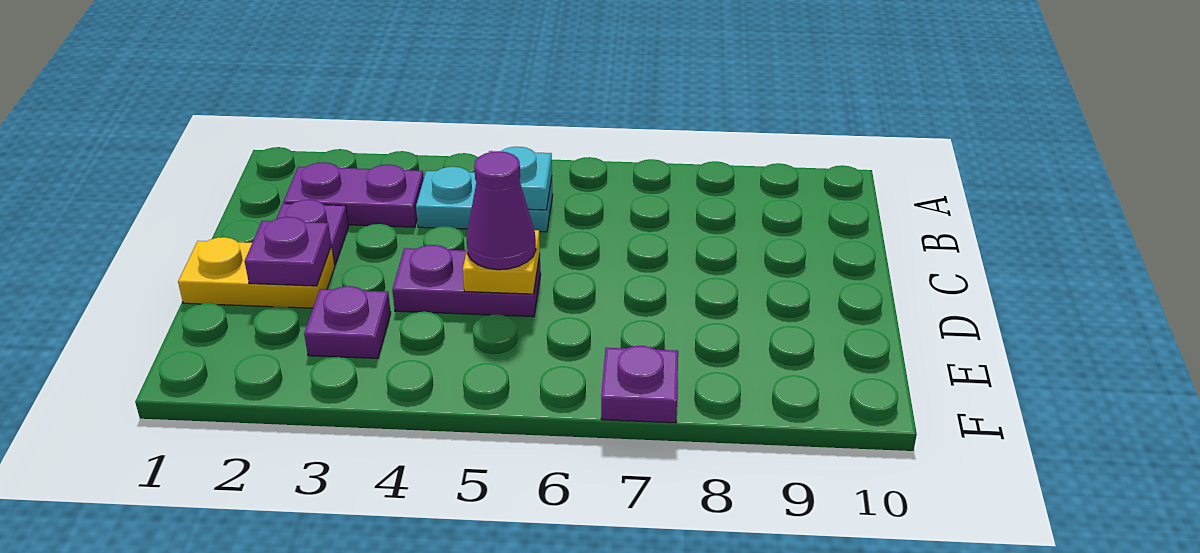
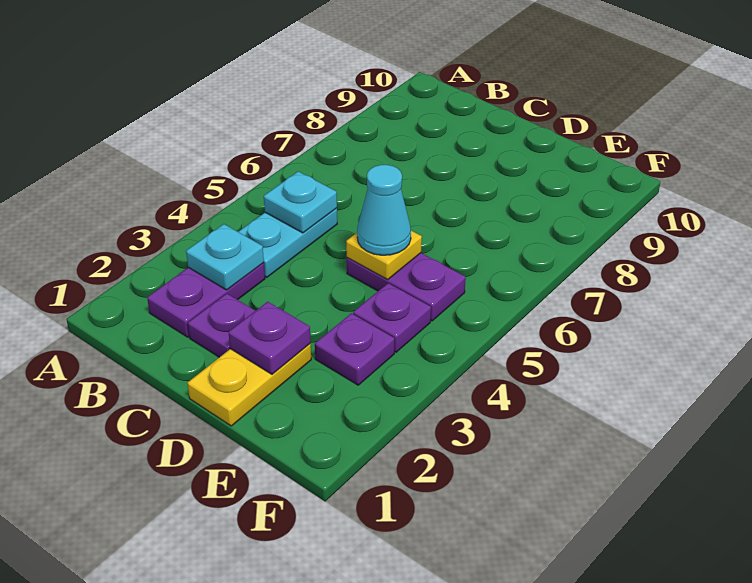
none -> cyan plate B3 level 2
purple plate D4:D5 level 1 -> purple plate D5:E5 level 1
purple cone D5 level 3 -> cyan cone D5 level 3
purple plate F7 level 1 -> purple plate E4 level 1

